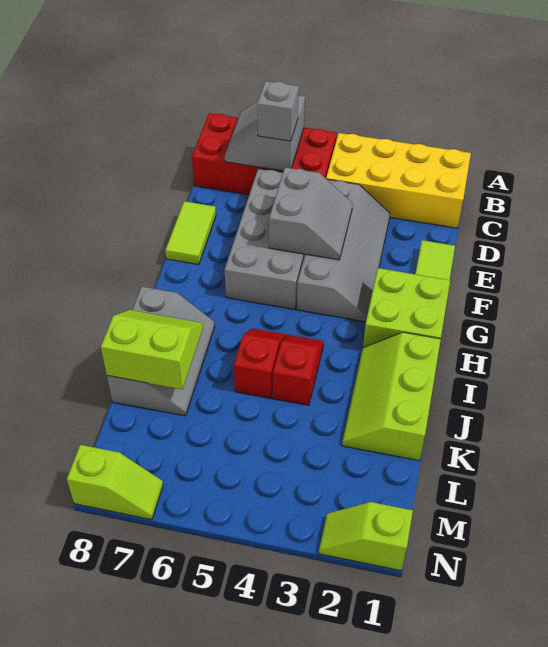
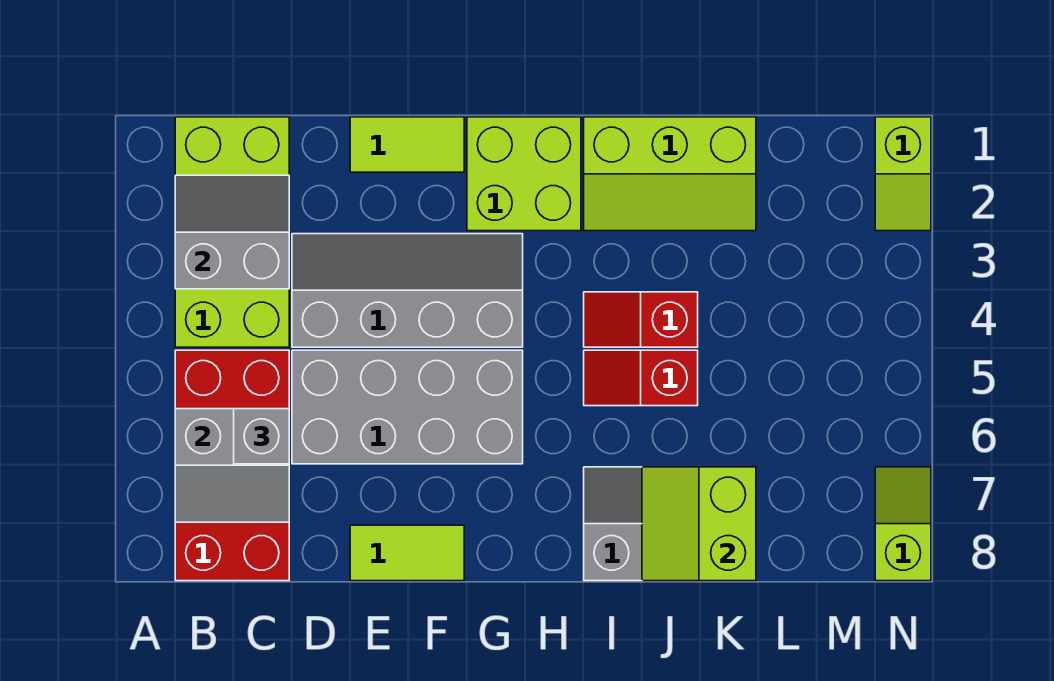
yellow brick B1:C4 level 1 -> lime brick B1:C4 level 1
grey slope E4:F5 level 2 top 5 -> grey slope B2:C3 level 2 top 3

